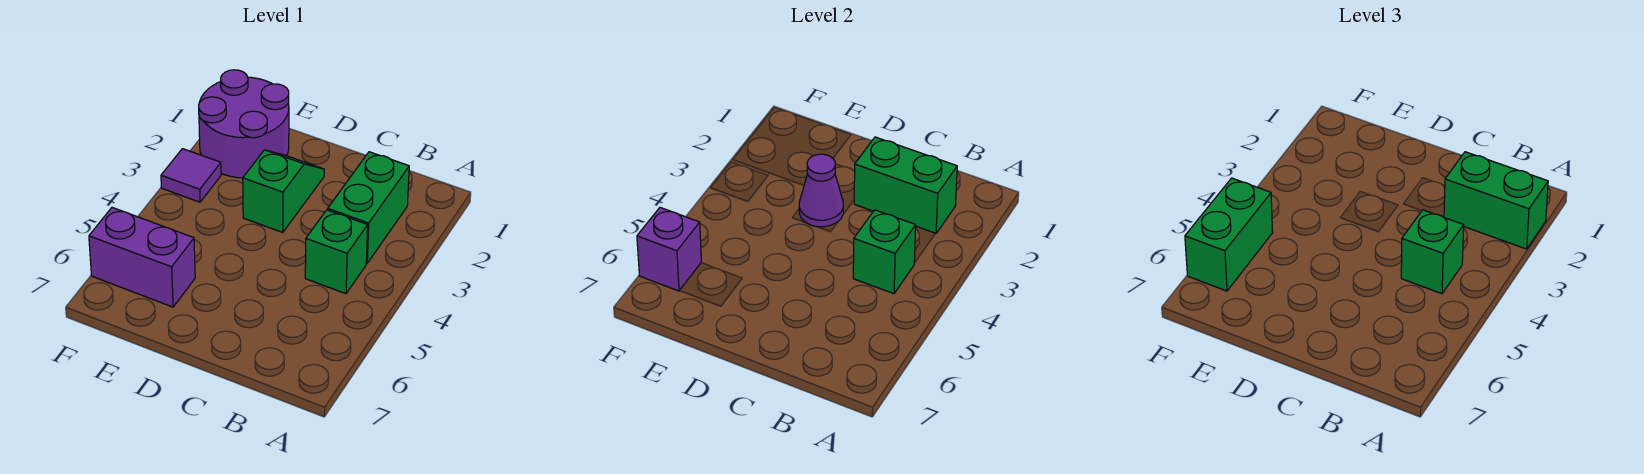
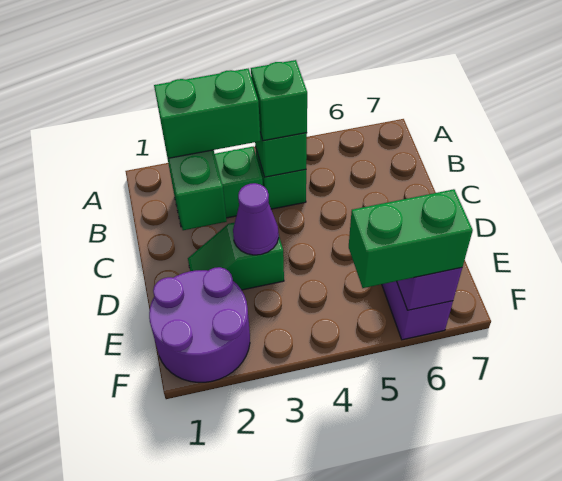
green brick A2:B2 level 3 -> green brick B2:B3 level 3
purple tile F3 level 1 -> none

